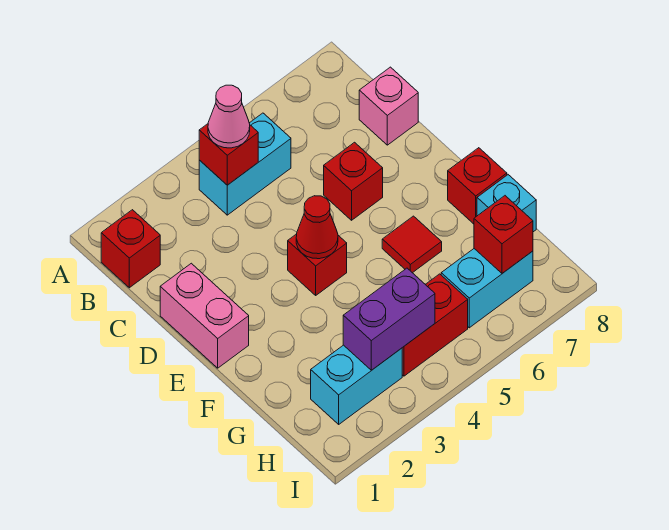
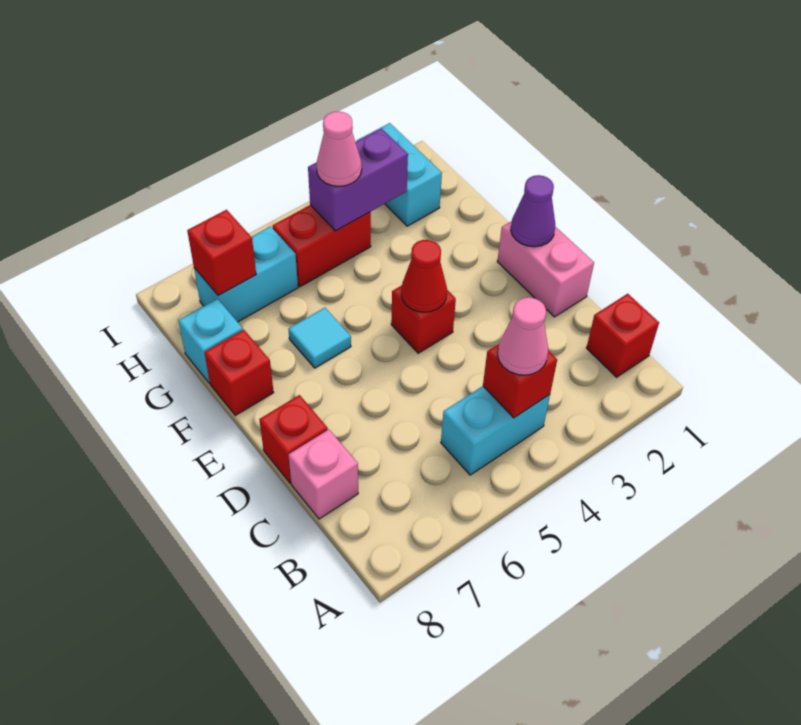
red brick D6 level 1 -> red brick D8 level 1
none -> purple cone E1 level 2
red tile F6 level 1 -> cyan tile F6 level 1
cyan brick H2:H3 level 1 -> cyan brick H2:I2 level 1
none -> pink cone H4 level 3

